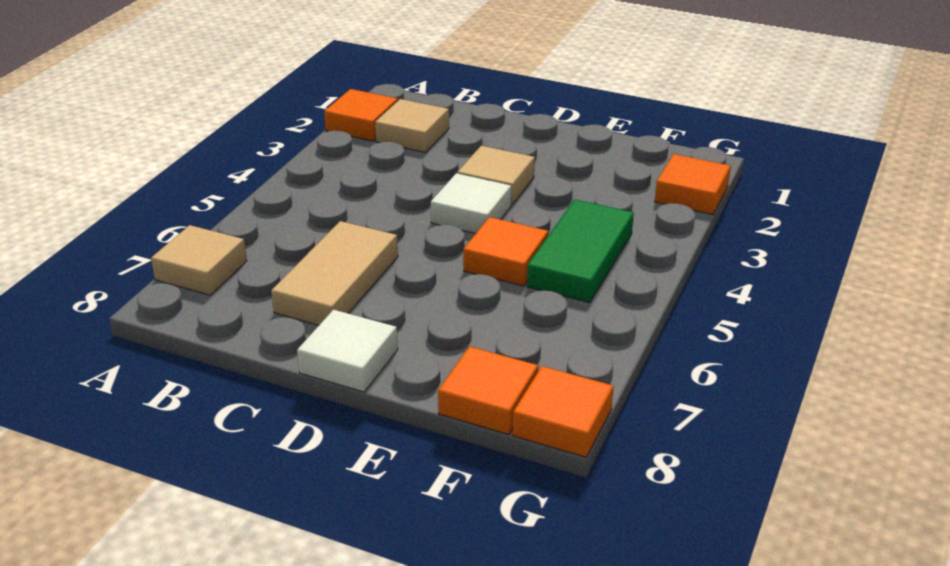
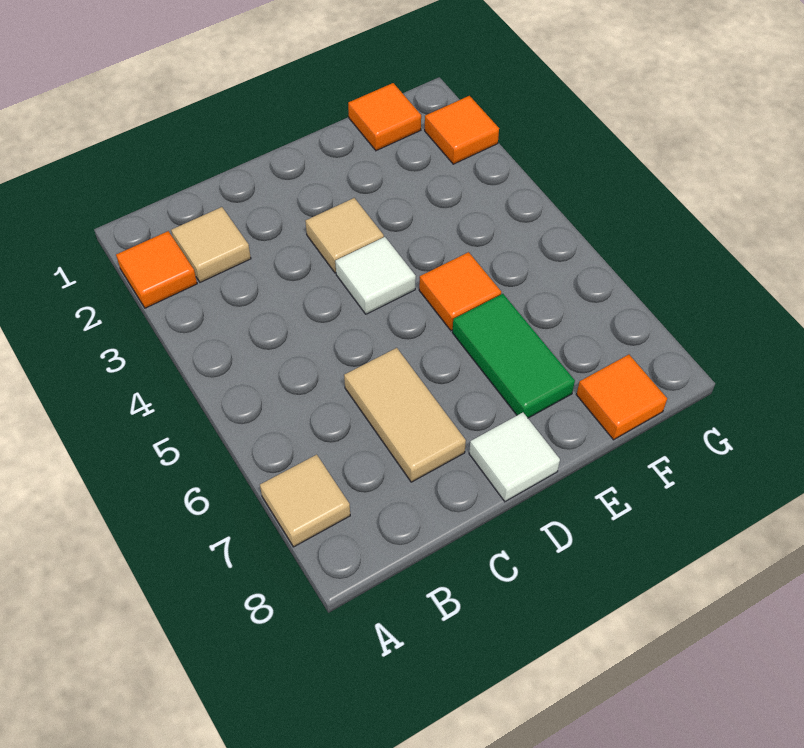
green tile F4:F5 level 1 -> green tile E6:E7 level 1
orange tile G8 level 1 -> orange tile F1 level 1

